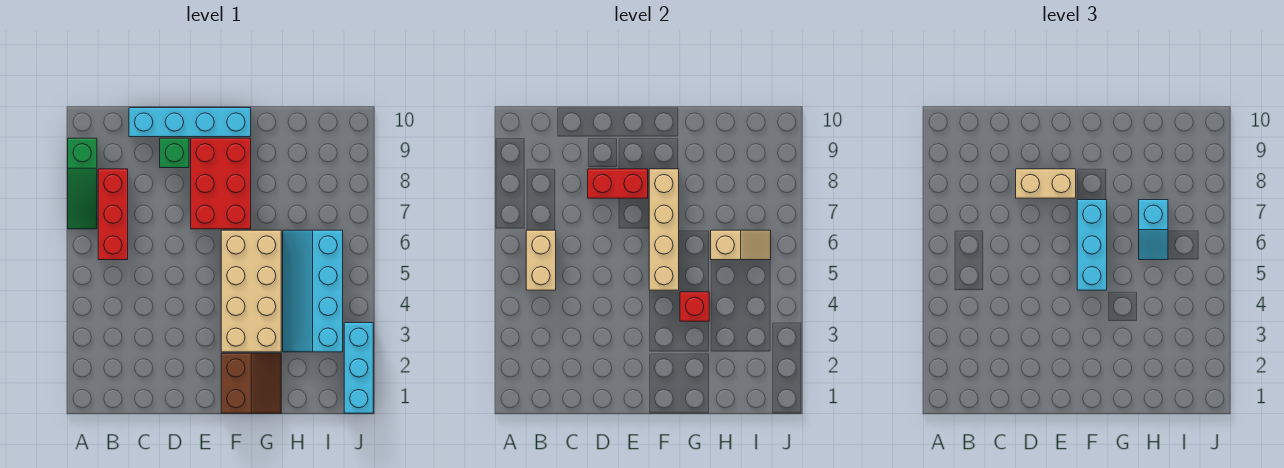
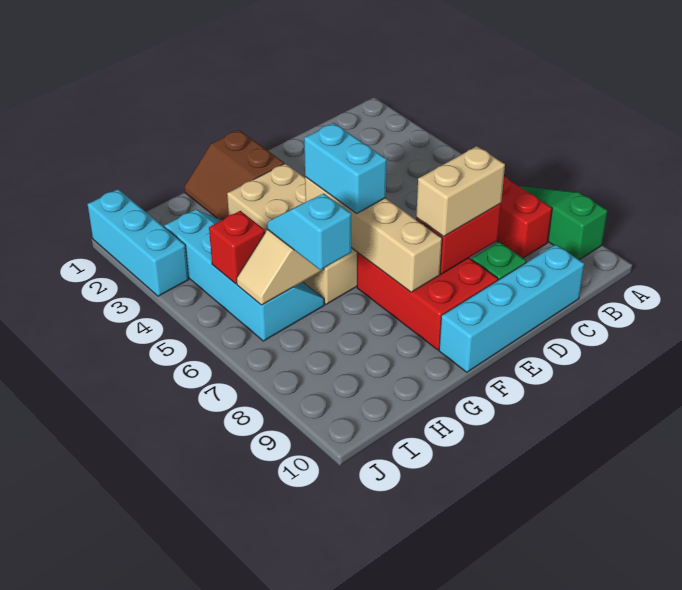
tan brick B5:B6 level 2 -> none
cyan brick F5:F7 level 3 -> cyan brick F5:F6 level 3
red brick G4 level 2 -> red brick I5 level 2

